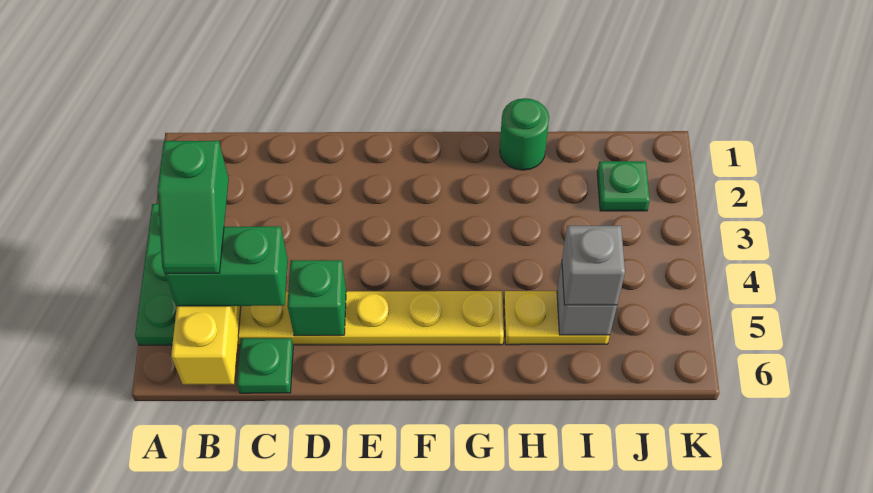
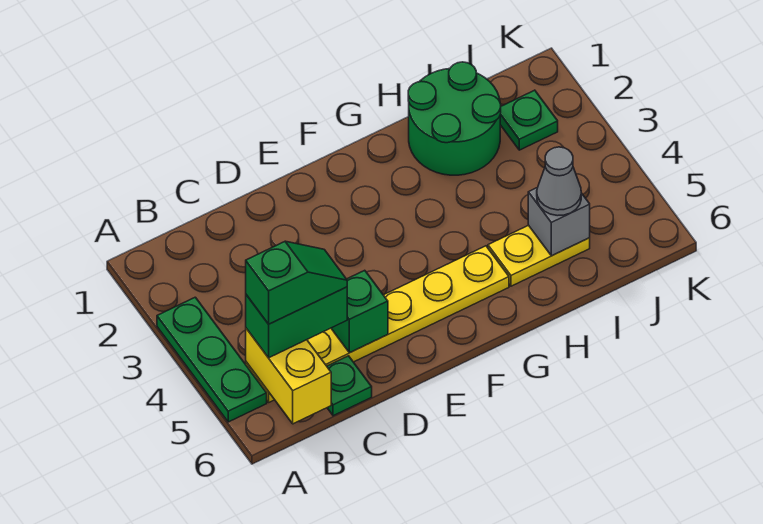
green slope B4:B5 level 4 top 4 -> green slope B5:C5 level 4 top B
green round brick H1 level 1 -> green round brick H1:I2 level 1
grey brick I5 level 3 -> grey cone I5 level 3

